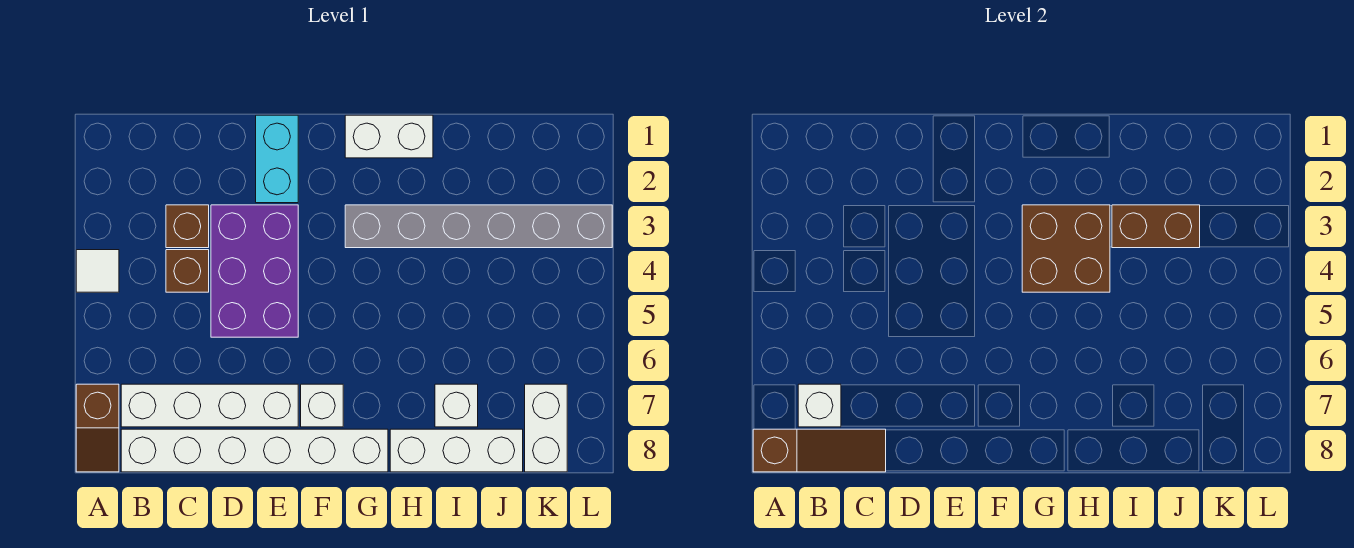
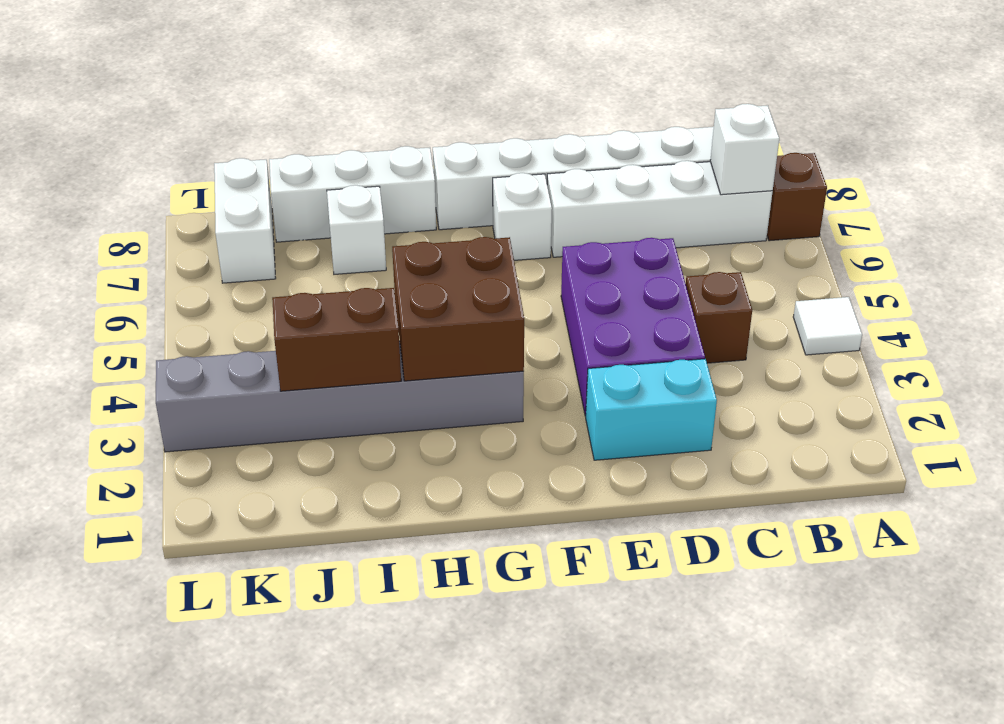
brown slope A8:C8 level 2 top A -> none
brown brick C3 level 1 -> none
cyan brick E1:E2 level 1 -> cyan brick D2:E2 level 1
white brick G1:H1 level 1 -> none

